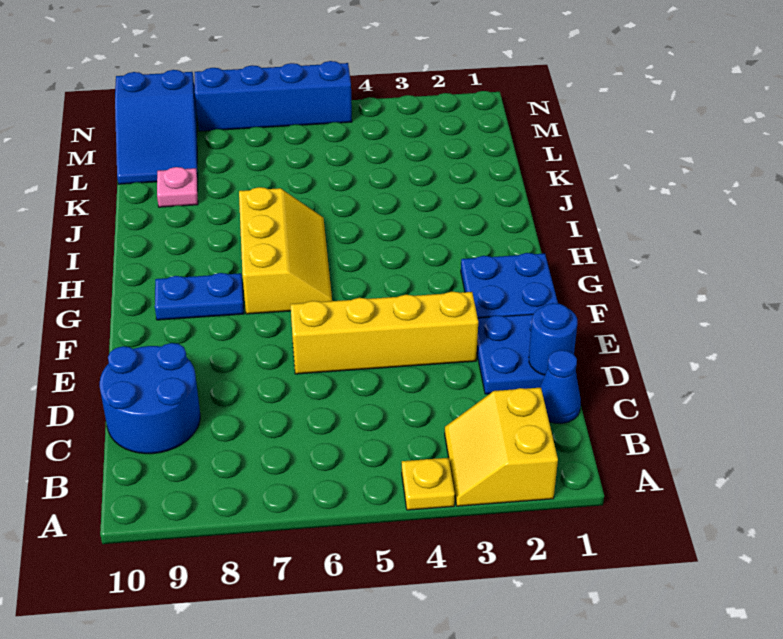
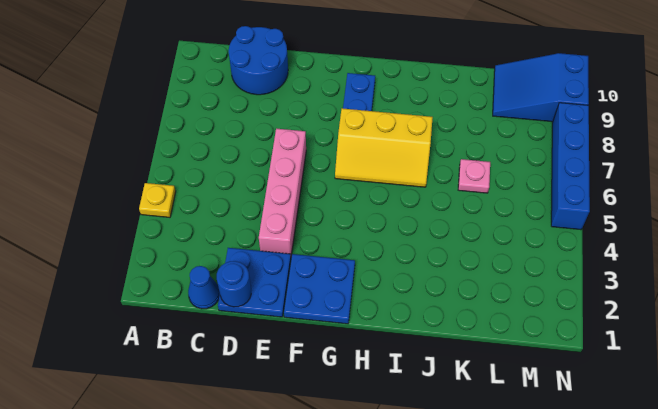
yellow slope A2:B3 level 1 top 2 -> none
yellow brick E3:E6 level 1 -> pink brick E3:E6 level 1
pink plate K9 level 1 -> pink plate K6 level 1

